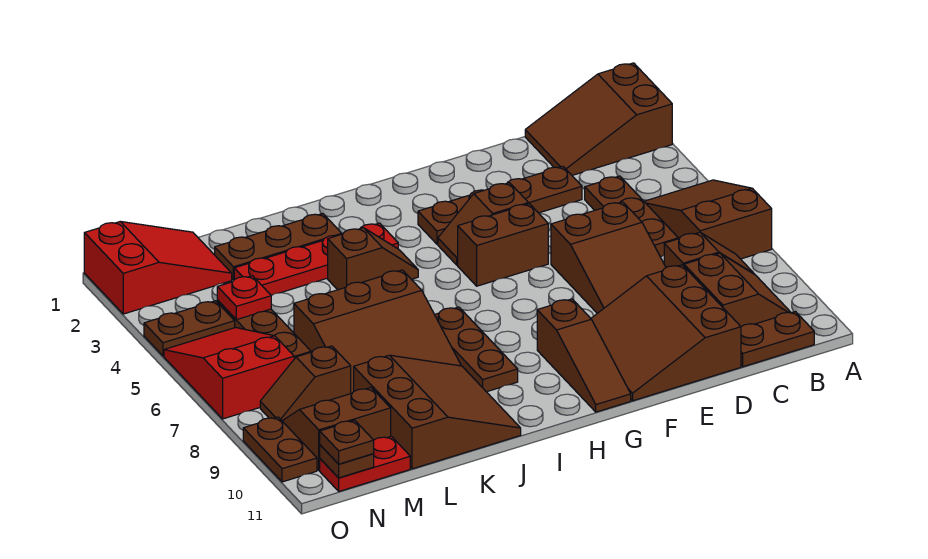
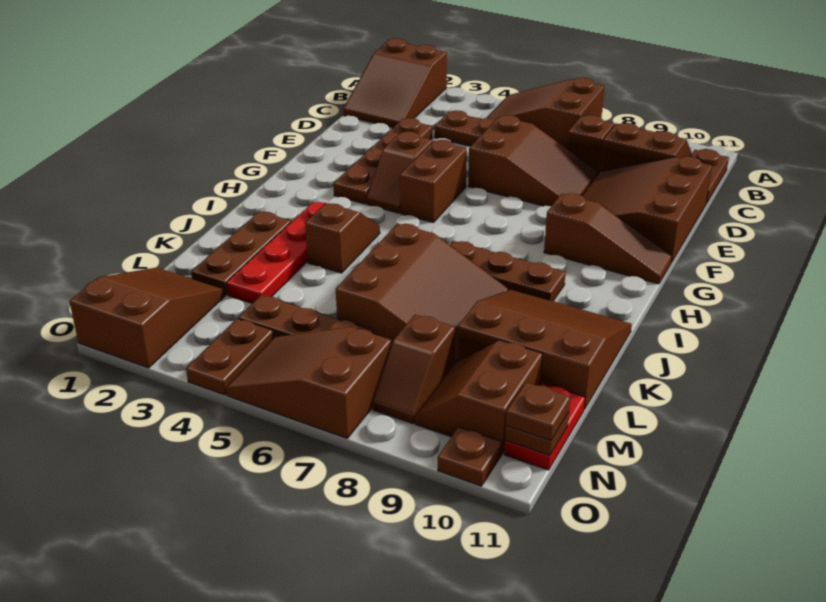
brown slope D9:F11 level 1 top D -> brown slope D9:F11 level 1 top 11
red slope M1:O2 level 1 top O -> brown slope M1:O2 level 1 top O
red plate M4 level 2 -> none
red slope N5:O7 level 1 top 7 -> brown slope N5:O7 level 1 top 7
brown plate O9:O10 level 1 -> brown plate O10 level 1

